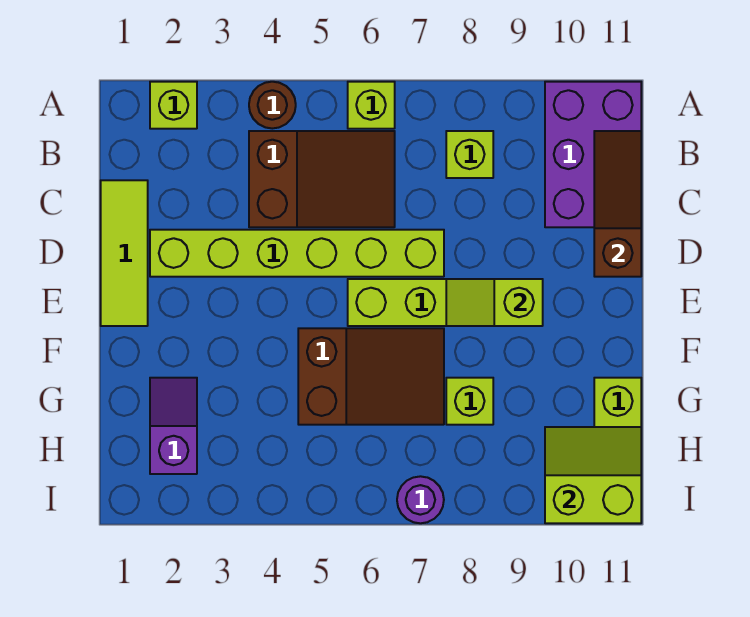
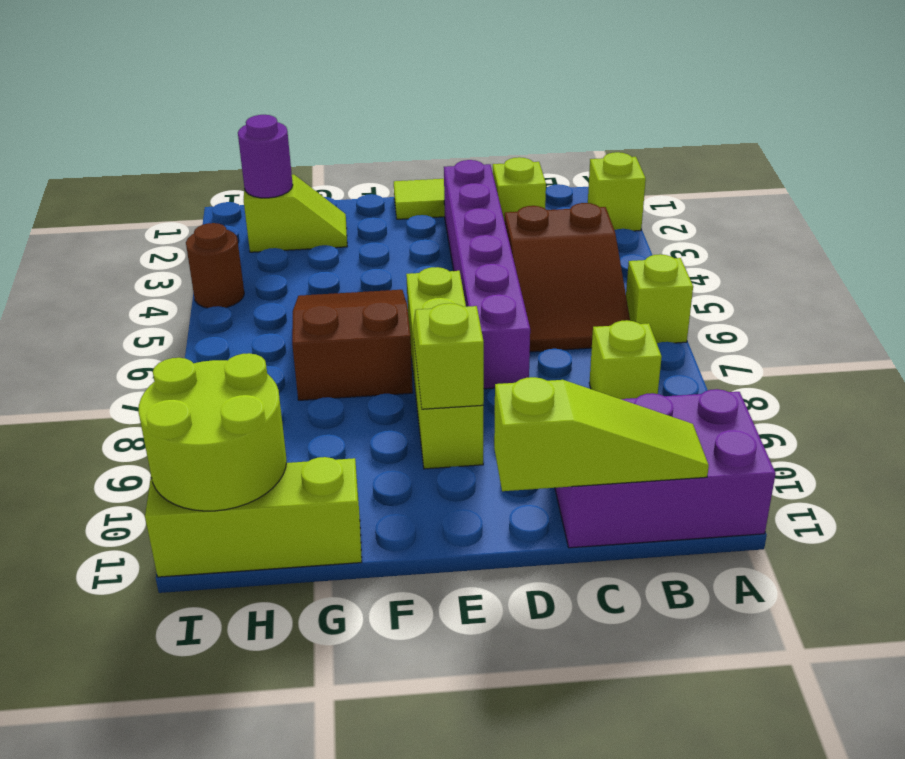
brown round brick A4 level 1 -> brown round brick I4 level 1
brown slope B11:D11 level 2 top D -> lime slope B11:D11 level 2 top D
lime brick D2:D7 level 1 -> purple brick D2:D7 level 1
brown slope F5:G7 level 1 top 5 -> brown slope F5:G7 level 1 top 7
purple slope G2:H2 level 1 top H -> lime slope G2:H2 level 1 top H
lime brick G8 level 1 -> lime brick C2 level 1
lime slope H10:I11 level 2 top I -> lime round brick H10:I11 level 2
purple round brick I7 level 1 -> purple round brick H2 level 2

